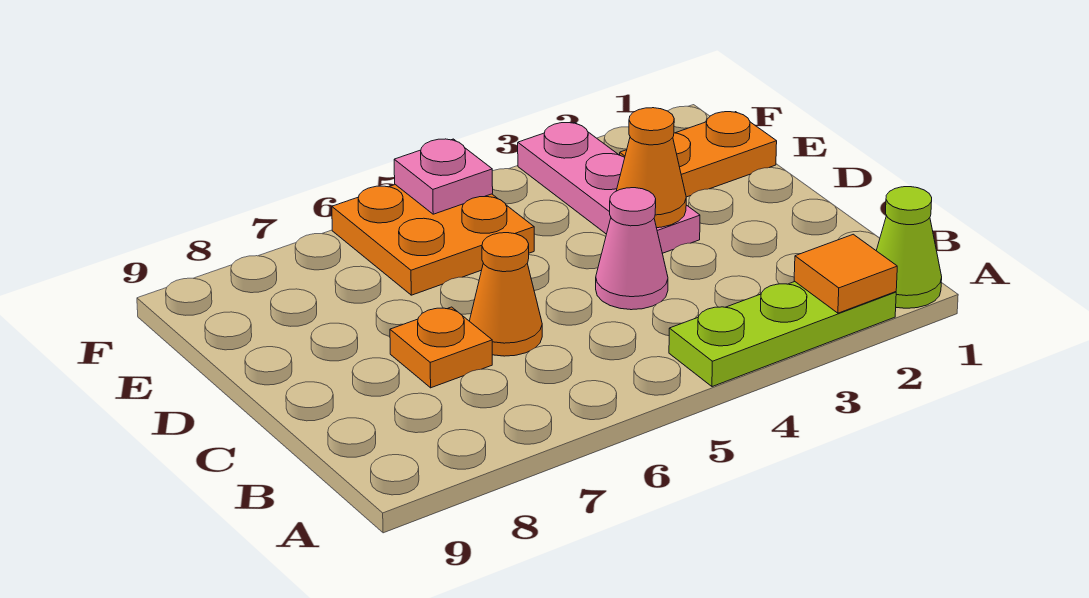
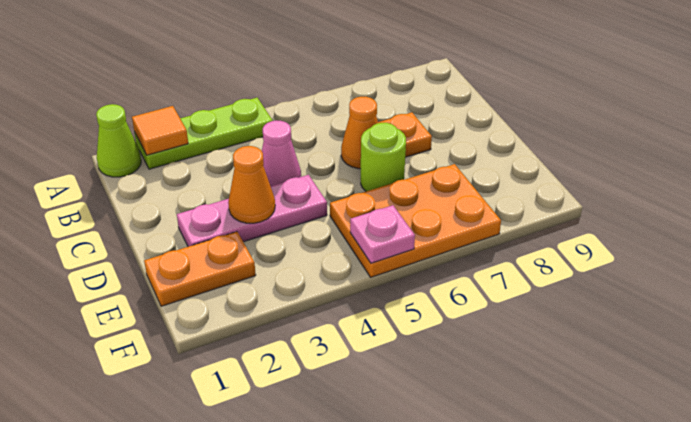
pink plate D3:F3 level 1 -> pink plate D2:D4 level 1
none -> lime round brick D6 level 1
orange plate E5:F6 level 1 -> orange plate E5:F7 level 1

